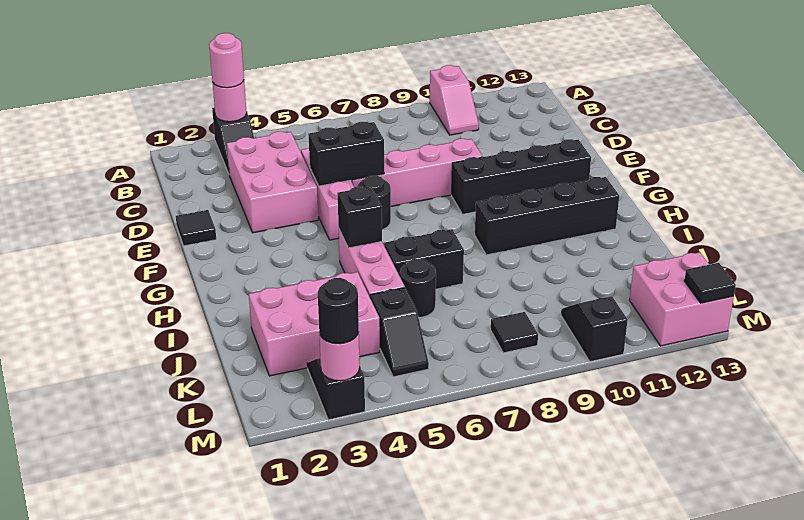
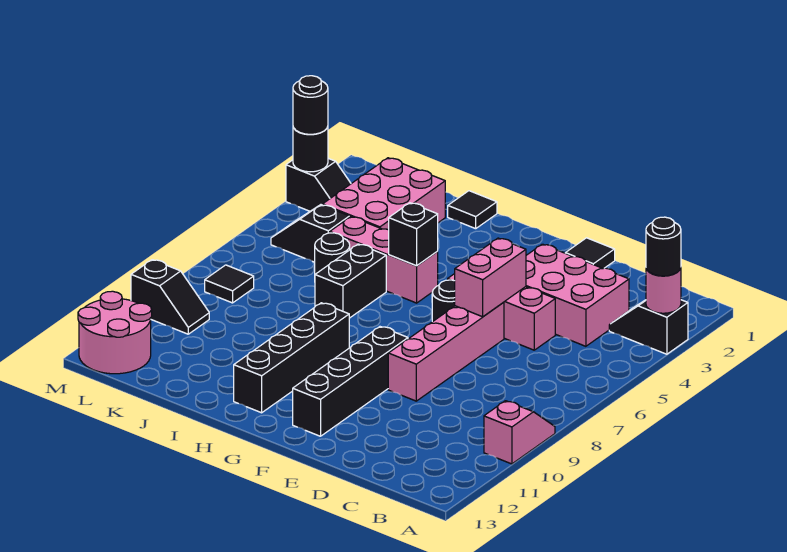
pink round brick A3 level 3 -> black round brick A3 level 3
pink slope A10:B10 level 1 top A -> pink slope A9:A10 level 1 top 10
black brick E5:E6 level 2 -> pink brick E5:E6 level 2
pink brick L12:M13 level 1 -> pink round brick L12:M13 level 1
pink round brick M3 level 2 -> black round brick M3 level 2
black tile M13 level 2 -> black tile I1 level 1

